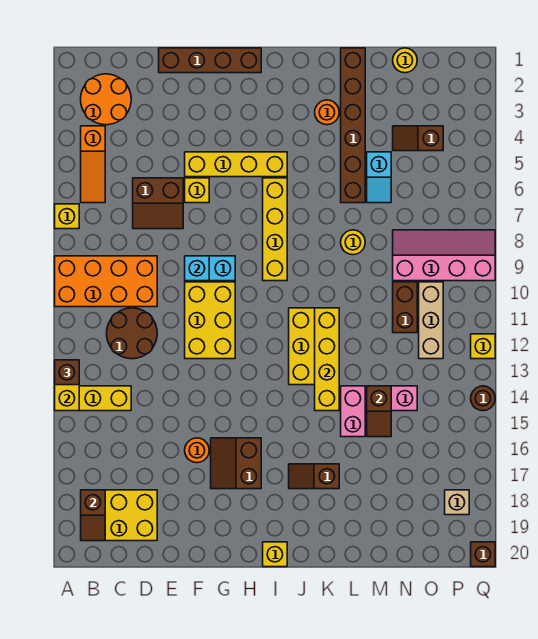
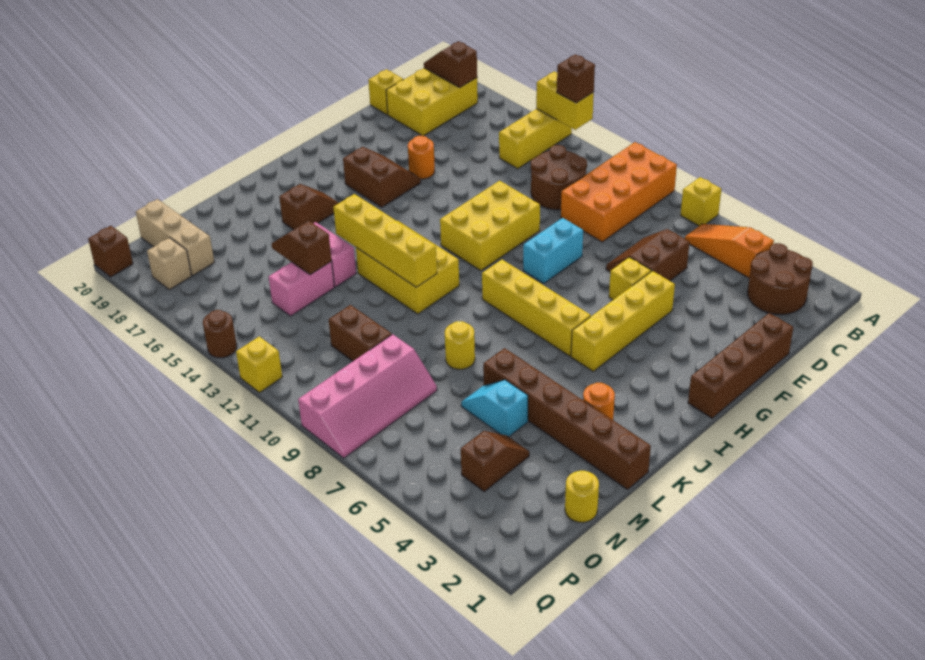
orange round brick B2:C3 level 1 -> brown round brick B2:C3 level 1
cyan brick F9 level 2 -> none
yellow brick F10:G12 level 1 -> yellow brick F11:H12 level 1
yellow brick I20 level 1 -> yellow brick D20 level 1
tan brick O10:O12 level 1 -> tan brick O18:O20 level 1

